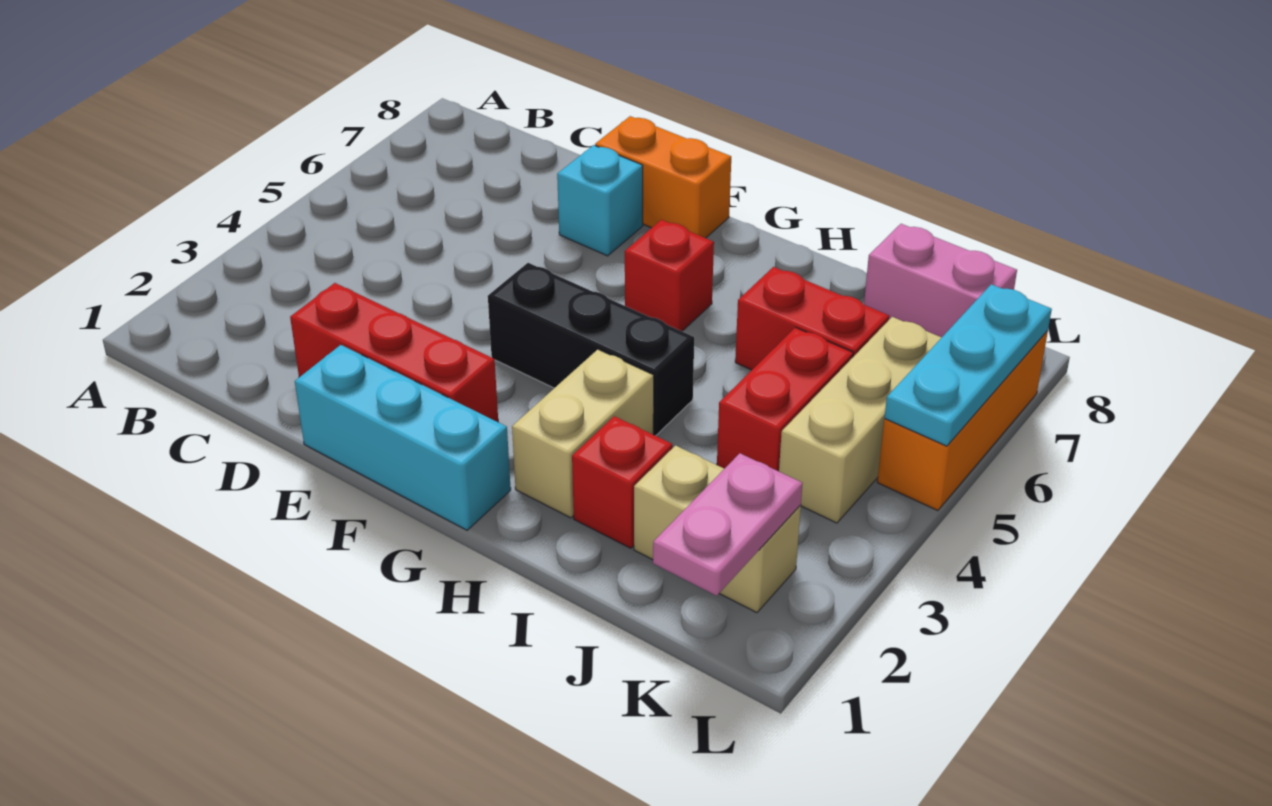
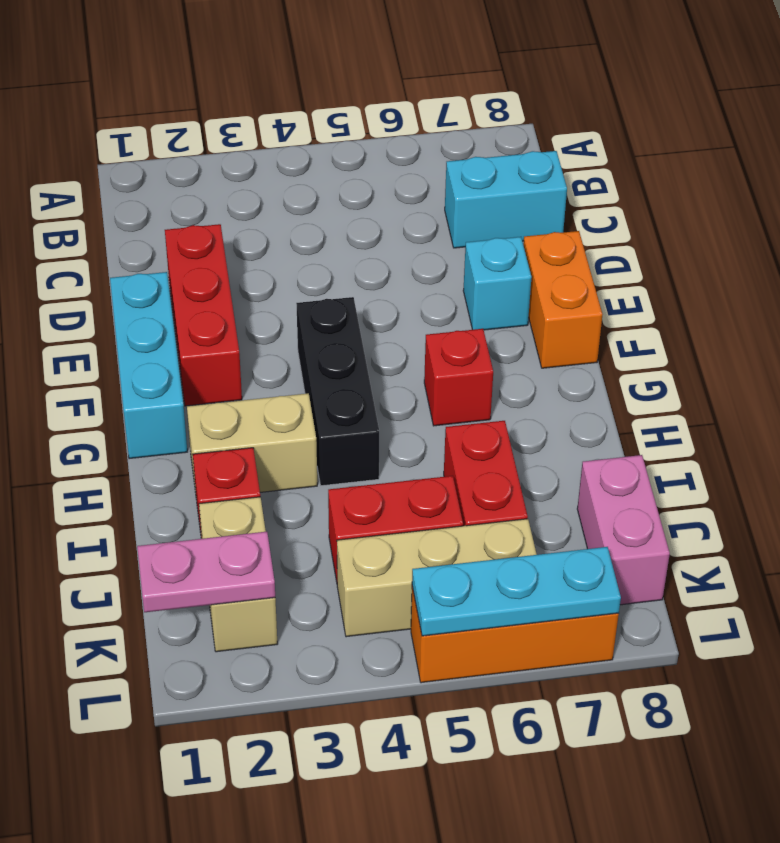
none -> cyan brick C7:C8 level 1

